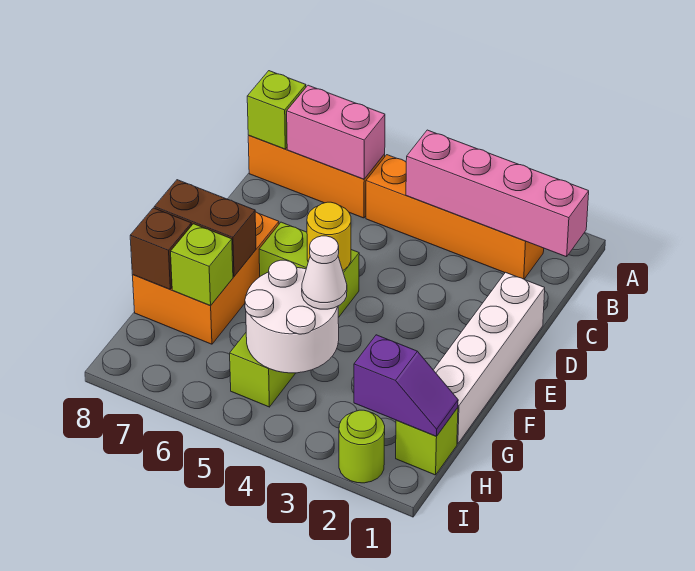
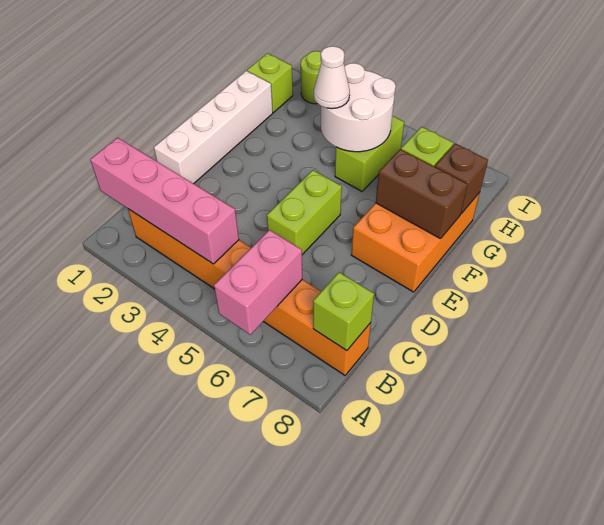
pink brick B6:B7 level 2 -> pink brick A6:B6 level 2
lime brick E5:E6 level 1 -> lime brick D5:E5 level 1
yellow round brick E5 level 2 -> none
purple slope H1:H2 level 2 top 2 -> none

